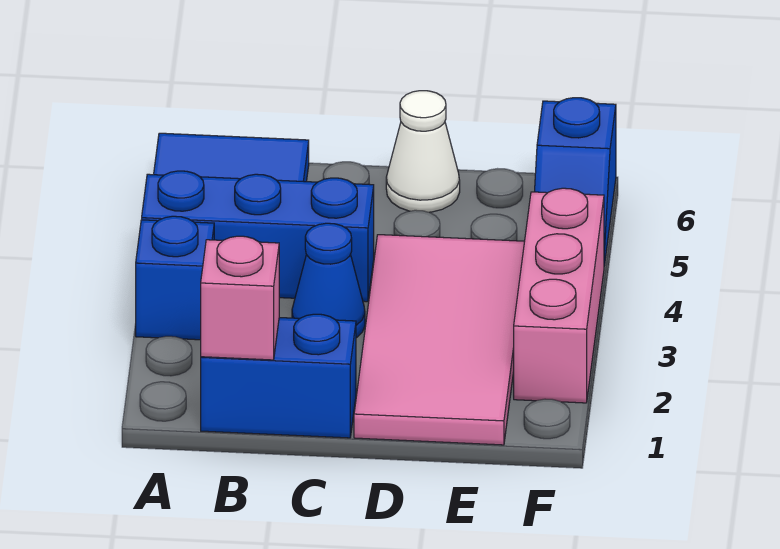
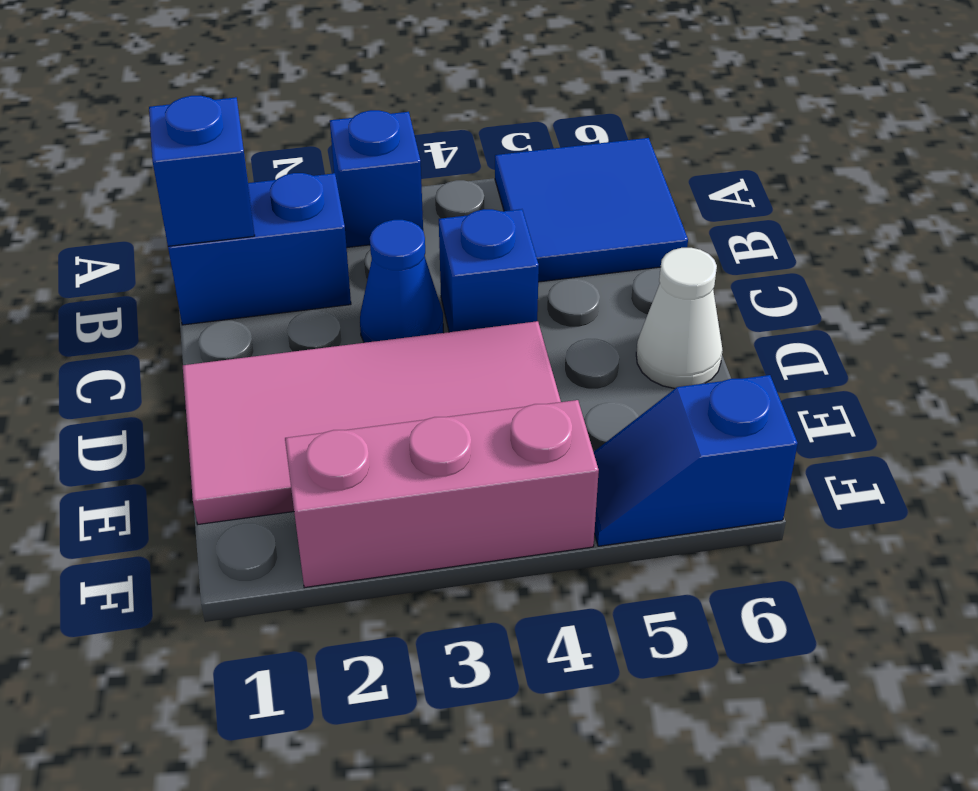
blue brick A4:C4 level 1 -> blue brick C4 level 1
blue brick B1:C1 level 1 -> blue brick B1:B2 level 1
pink brick B1 level 2 -> blue brick B1 level 2

